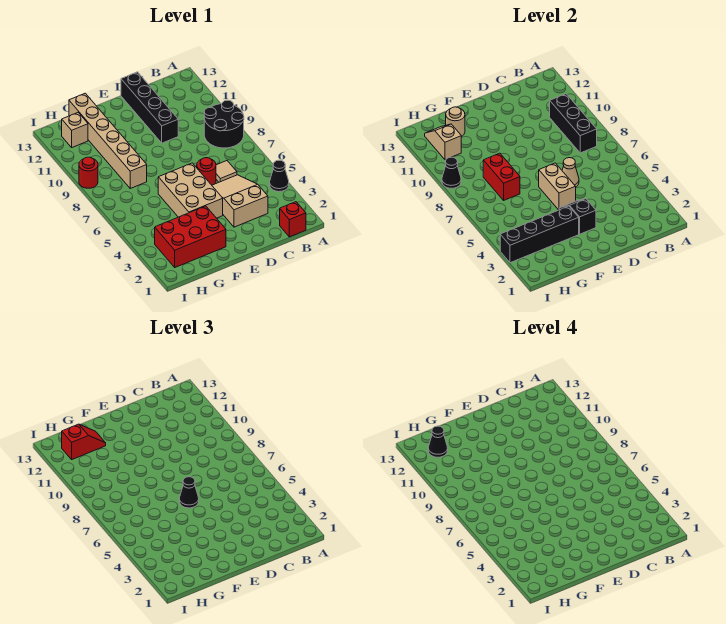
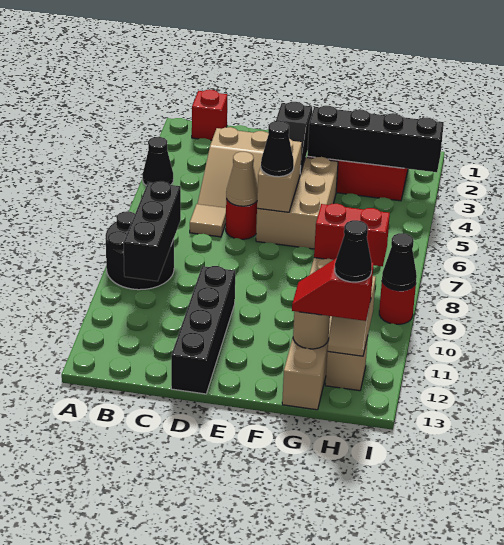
red brick G7:G8 level 2 -> red brick G8:H8 level 2

